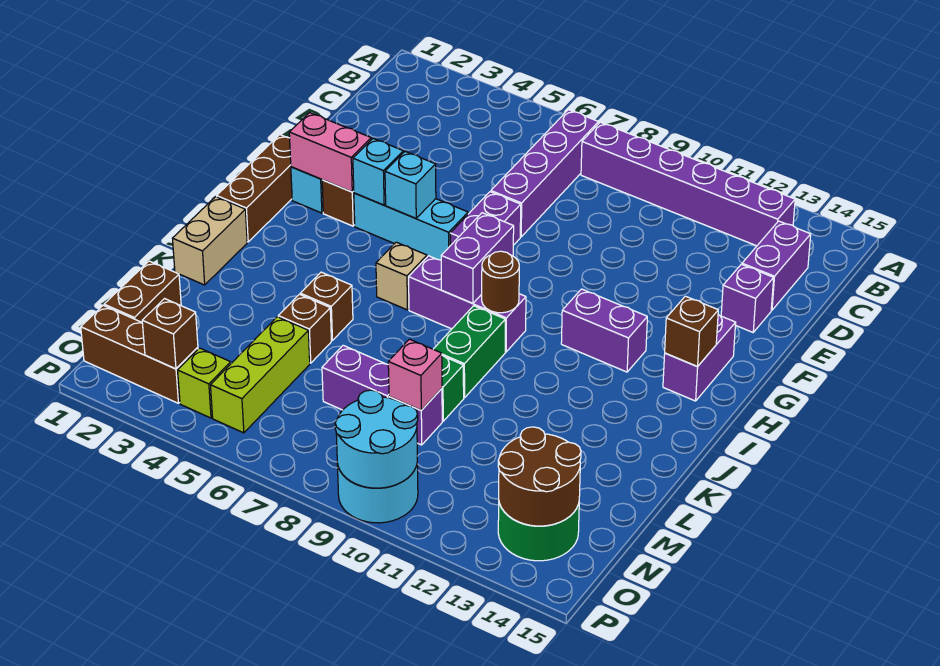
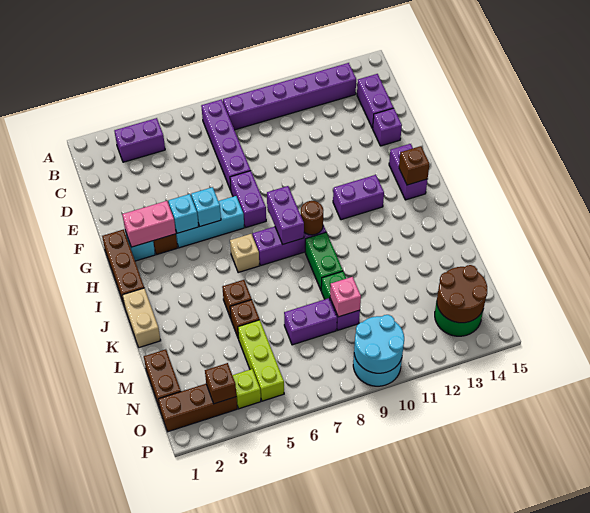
none -> purple brick B3:B4 level 1

